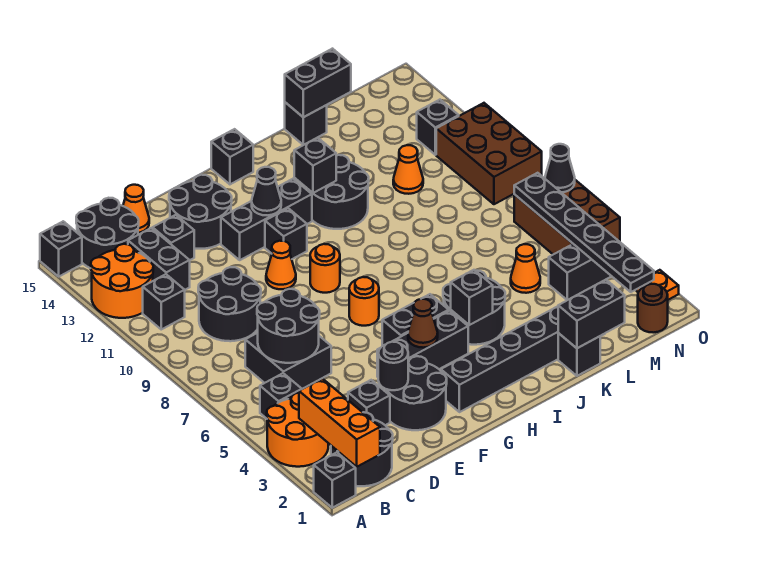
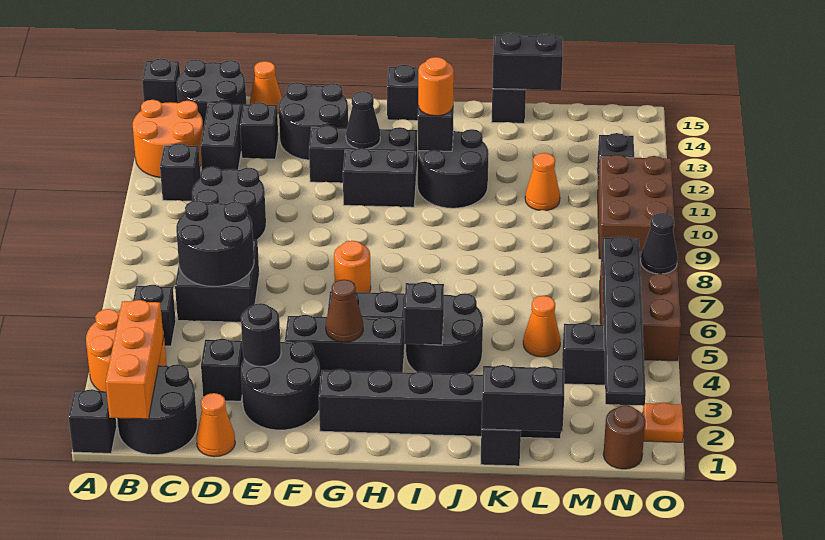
orange cone F10 level 1 -> orange cone D1 level 1
orange round brick G9 level 1 -> orange round brick I12 level 3
black brick G11 level 1 -> black brick G11:H11 level 1

